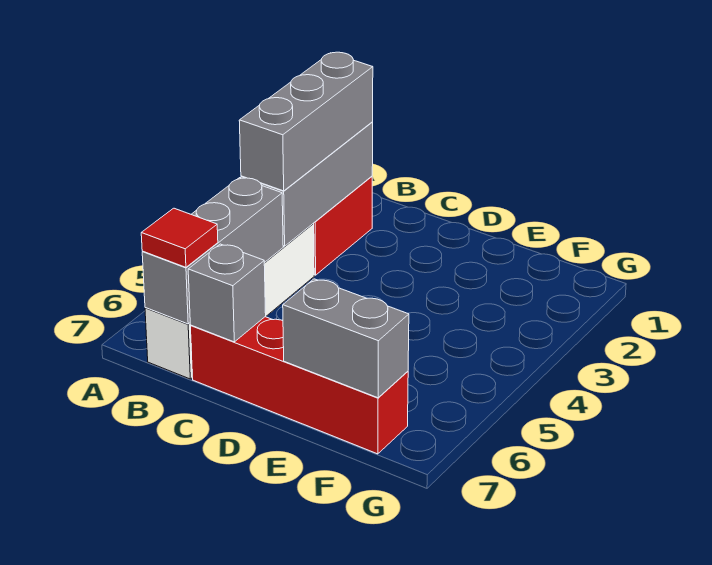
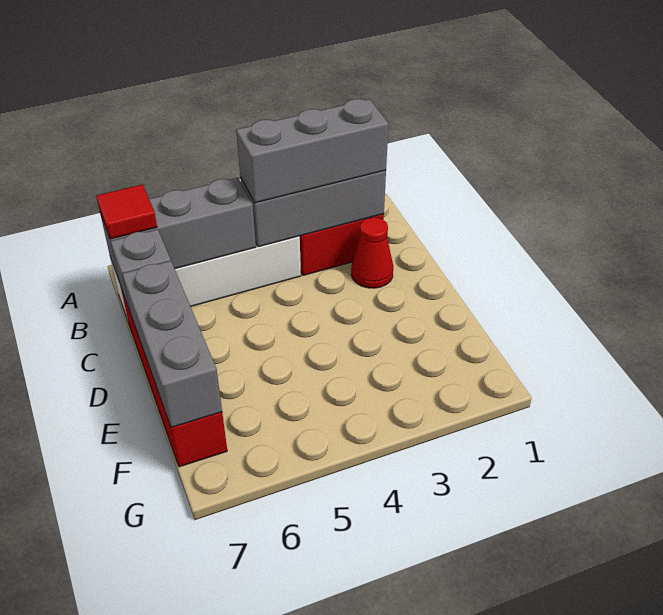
none -> red cone C2 level 1
grey brick E7:F7 level 2 -> grey brick D7:F7 level 2

